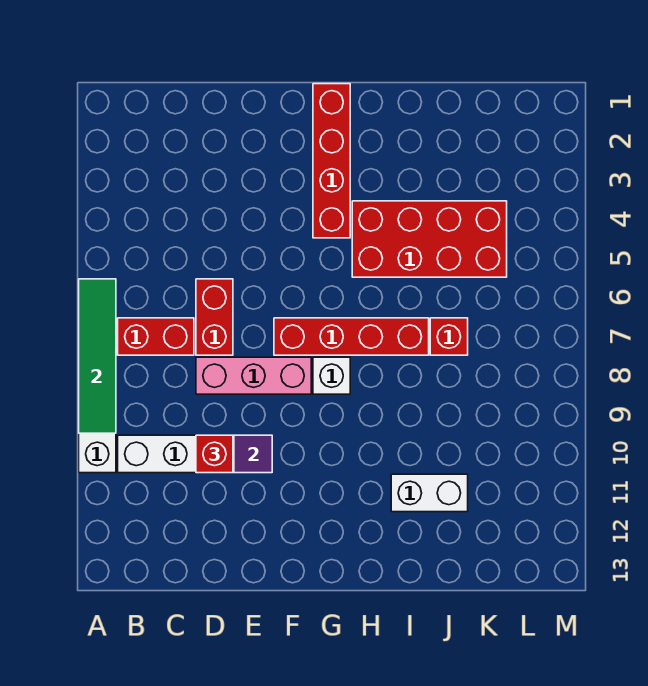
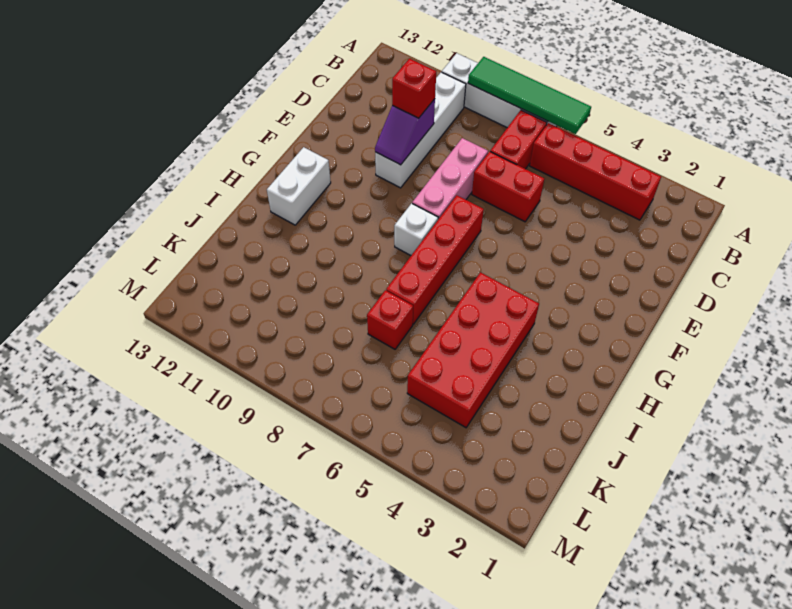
red brick G1:G4 level 1 -> red brick B3:B6 level 1
white brick I11:J11 level 1 -> white brick G12:H12 level 1

